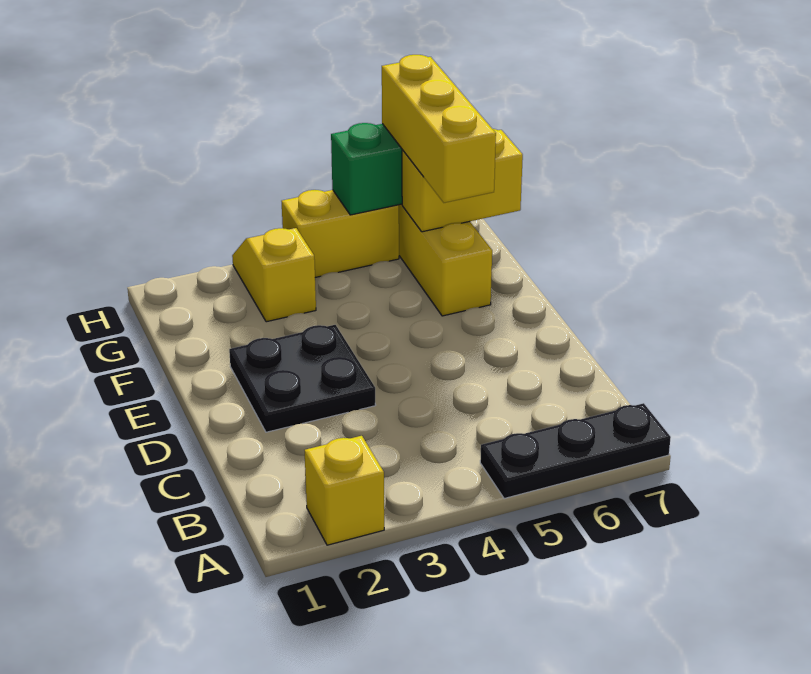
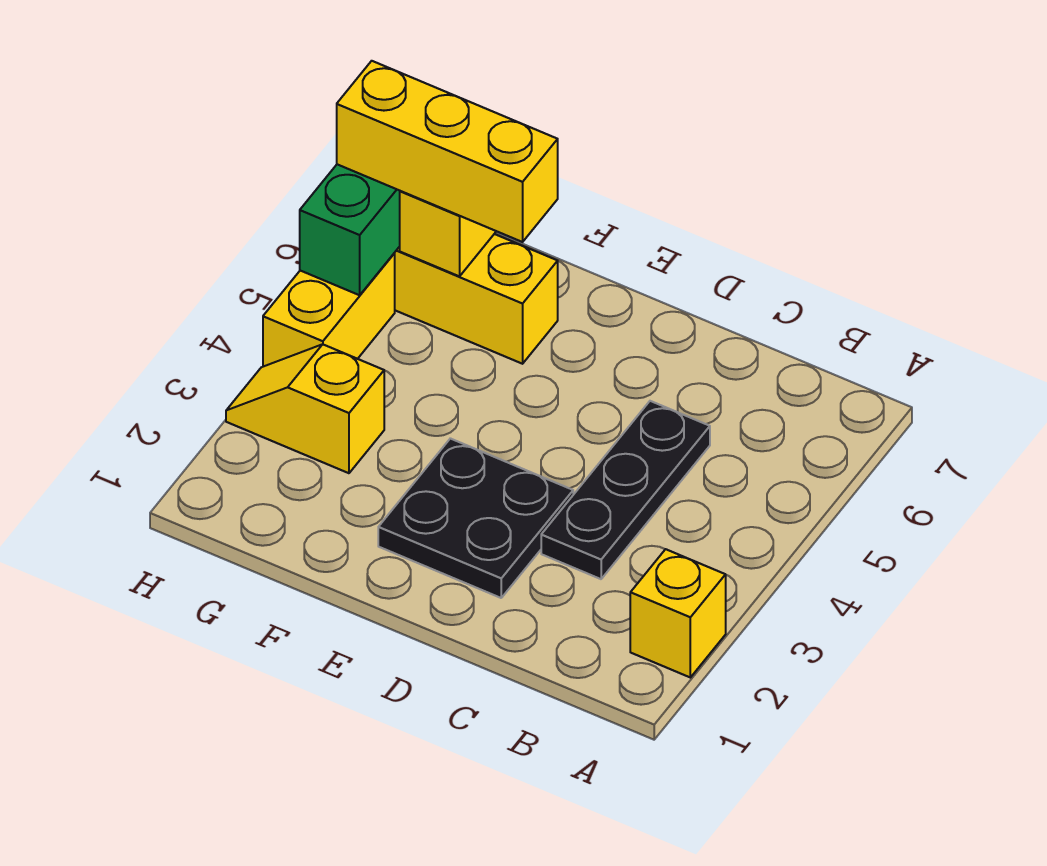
black plate A5:A7 level 1 -> black plate C3:C5 level 1

